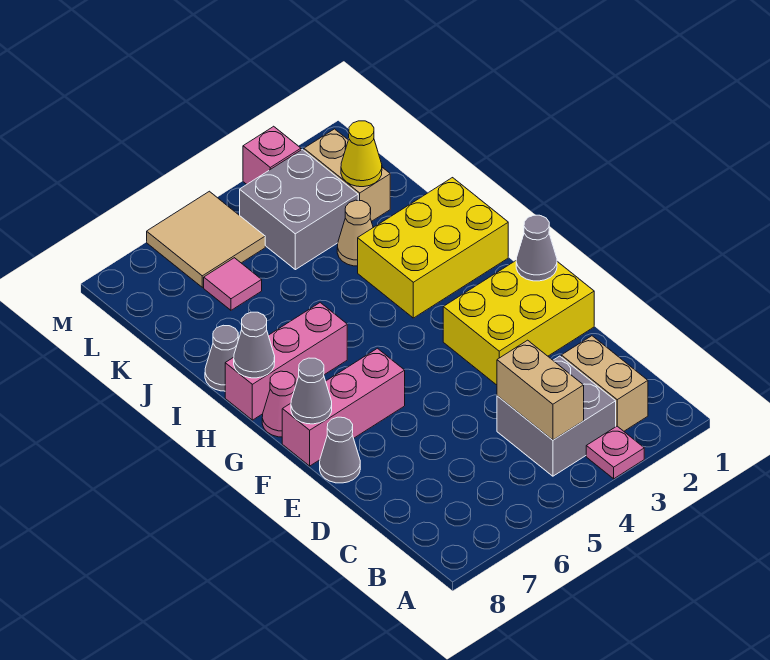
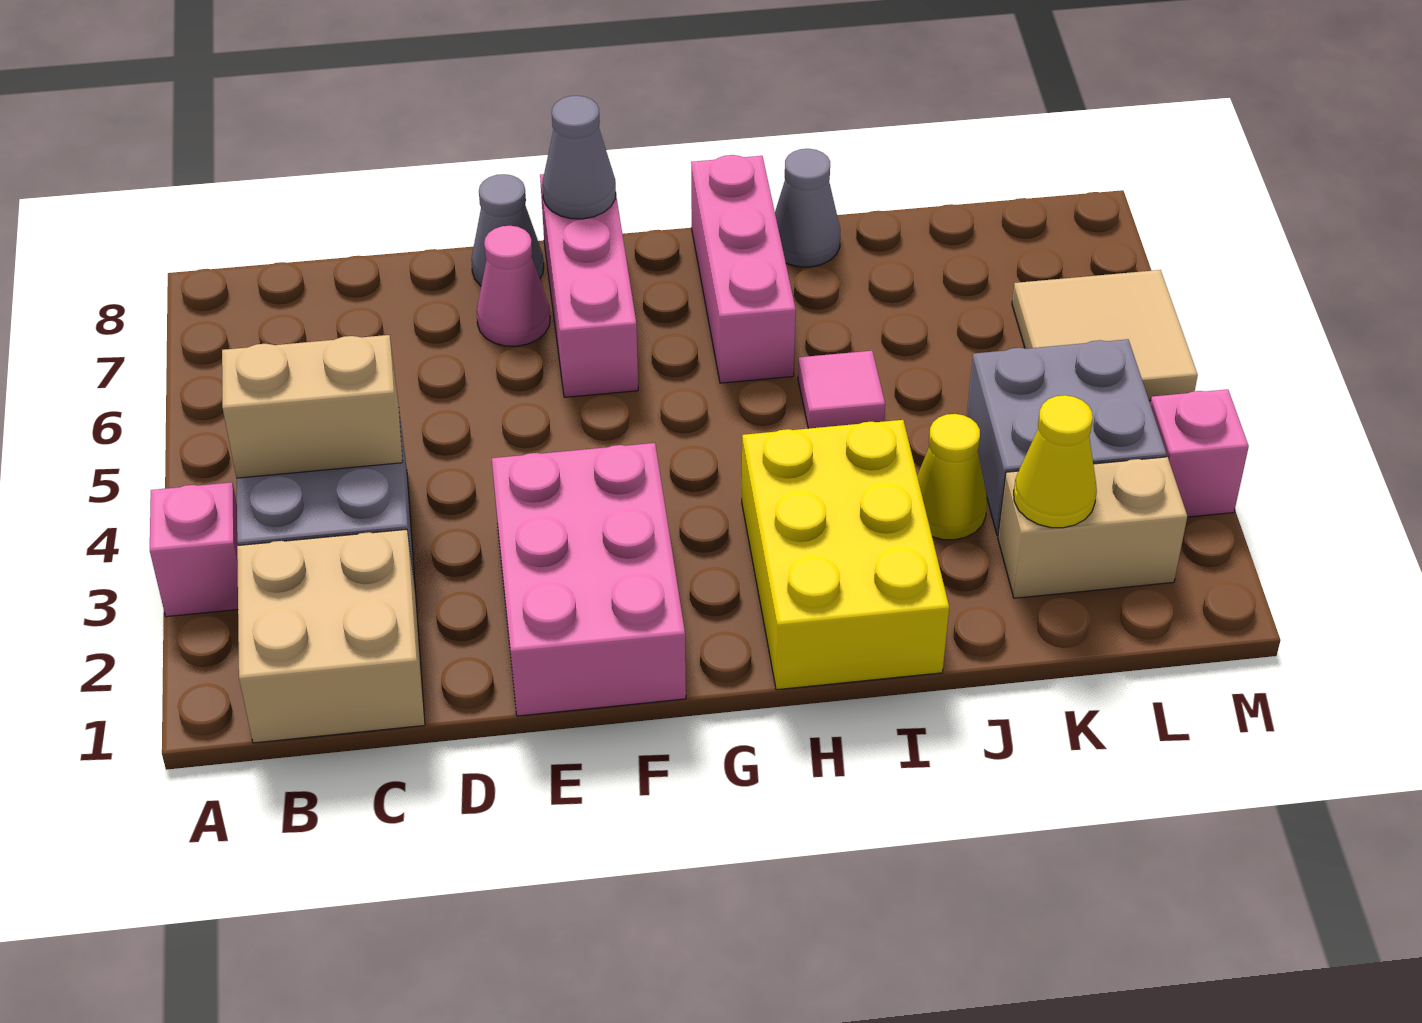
pink plate A3 level 1 -> pink brick A3 level 1
tan brick B2:C2 level 1 -> tan brick B1:C2 level 1
yellow brick E1:F3 level 1 -> pink brick E1:F3 level 1
grey cone F1 level 2 -> none
pink cone G8 level 1 -> pink cone E7 level 1
grey cone H8 level 2 -> none
tan cone J3 level 1 -> yellow cone J3 level 1
pink tile K6 level 1 -> pink tile I5 level 1

